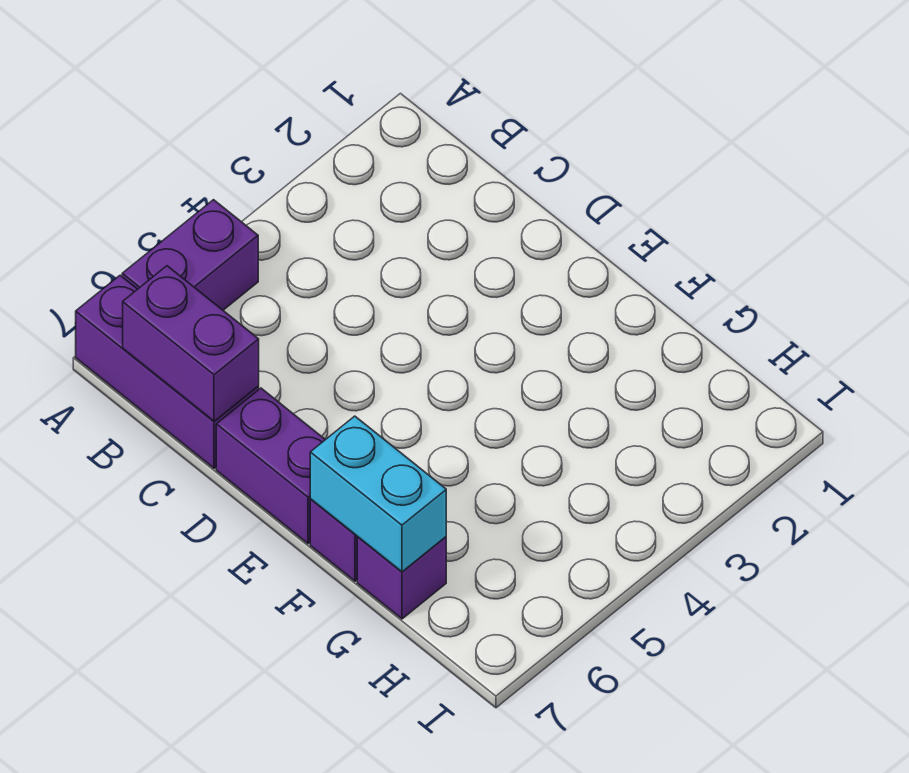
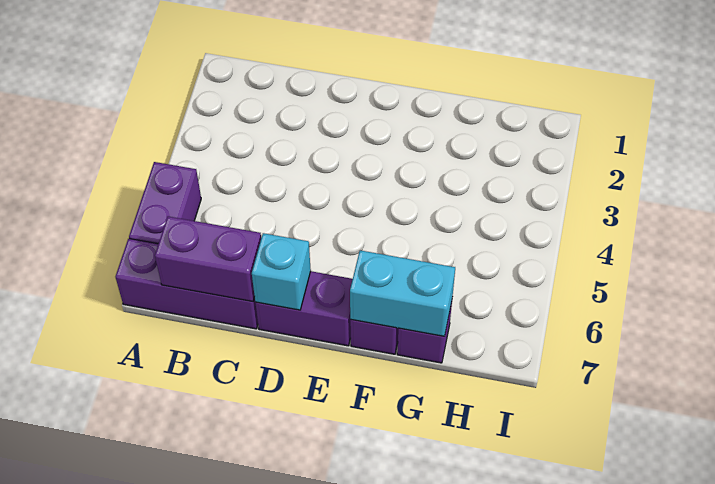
none -> cyan brick D7 level 2

